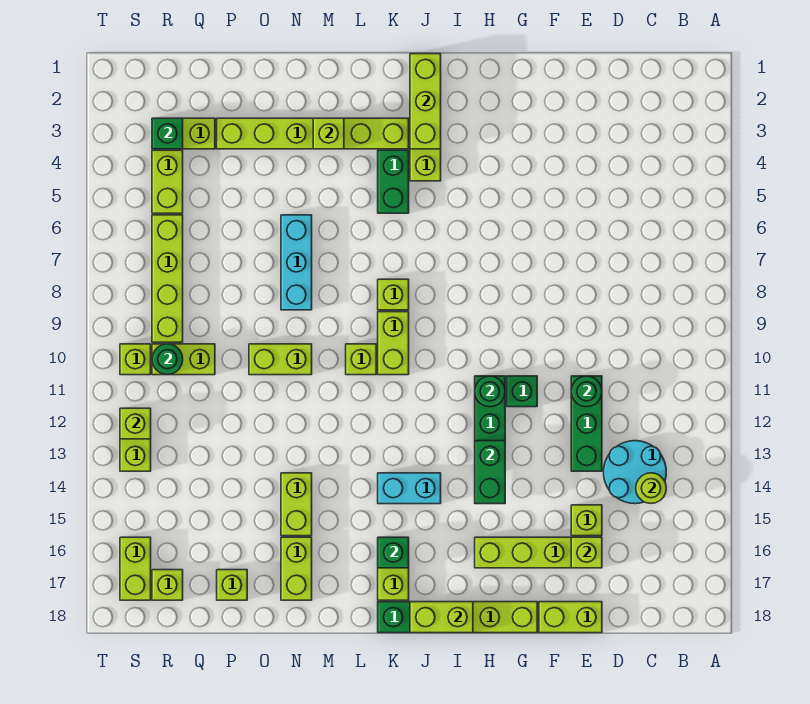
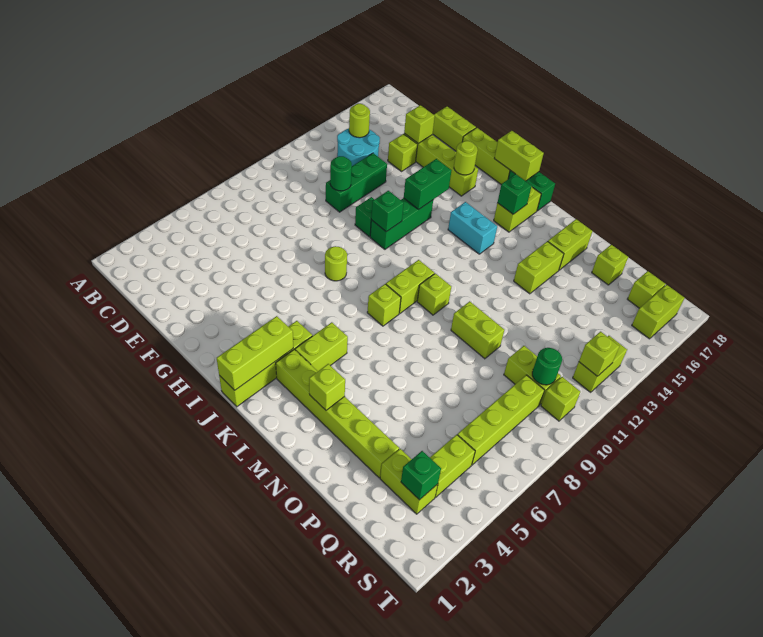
none -> lime round brick H8 level 1
green round brick H11 level 2 -> green brick H11 level 2
none -> lime round brick H16 level 2
green brick K4:K5 level 1 -> lime brick K4:K5 level 1
cyan brick N6:N8 level 1 -> none

